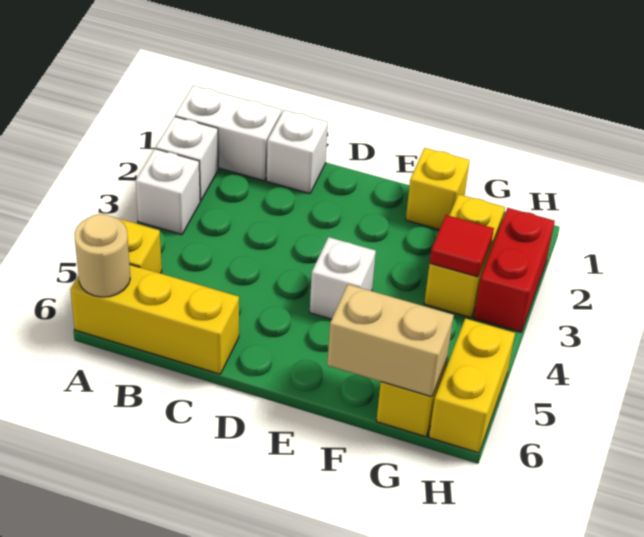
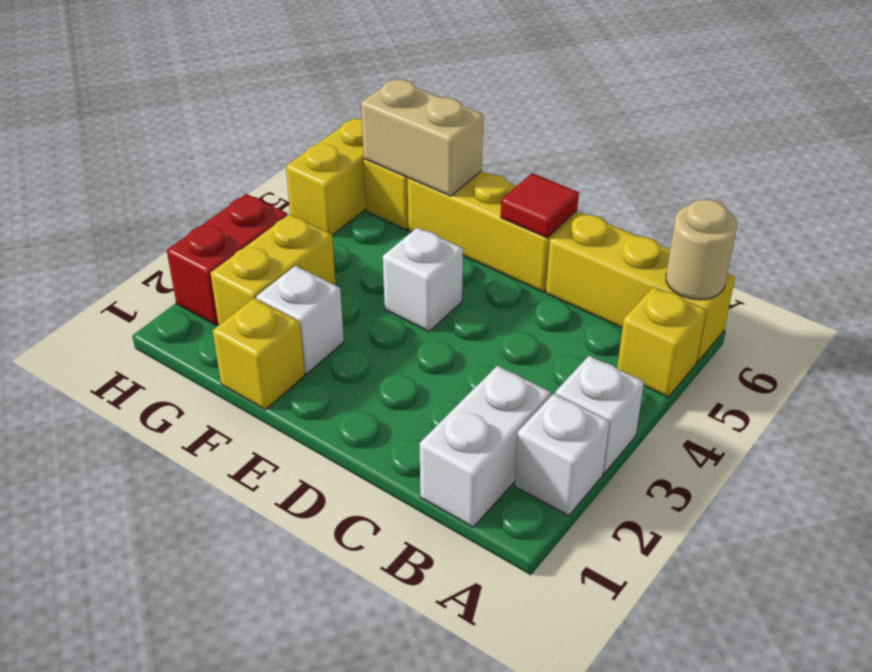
white brick A1:B1 level 1 -> white brick B1:B2 level 1
white brick C1 level 1 -> white brick F2 level 1
none -> yellow brick D6:F6 level 1
red tile G3 level 2 -> red tile D6 level 2

